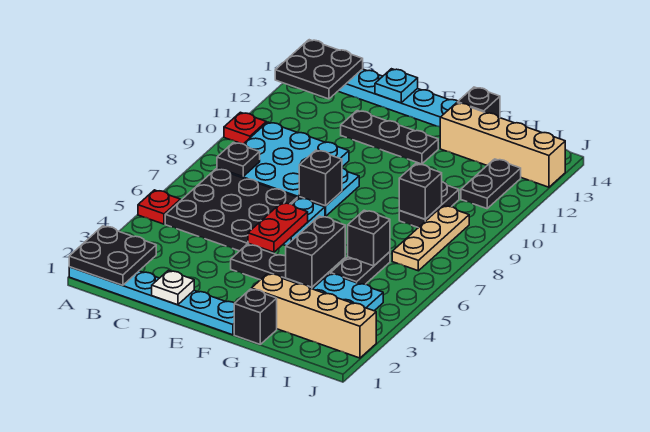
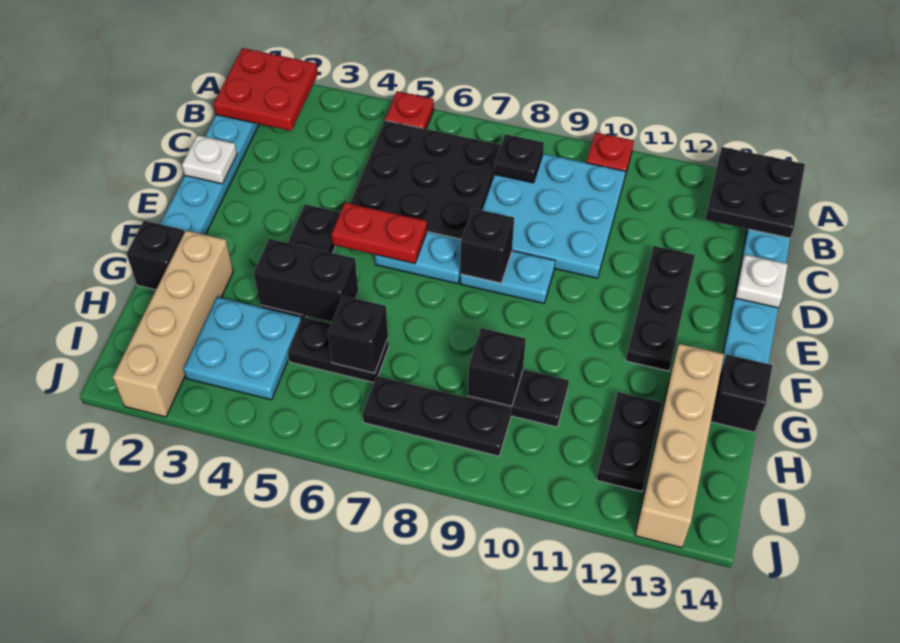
black plate A1:B2 level 2 -> red plate A1:B2 level 2
cyan plate D14 level 2 -> white plate D14 level 2
tan plate I7:I9 level 1 -> black plate I7:I9 level 1
black plate I11:I12 level 1 -> black plate H12:I12 level 1

